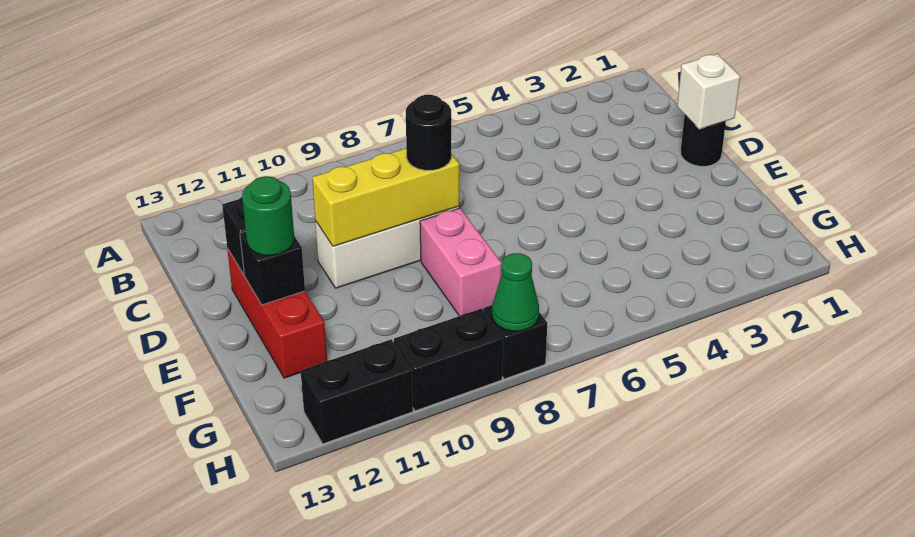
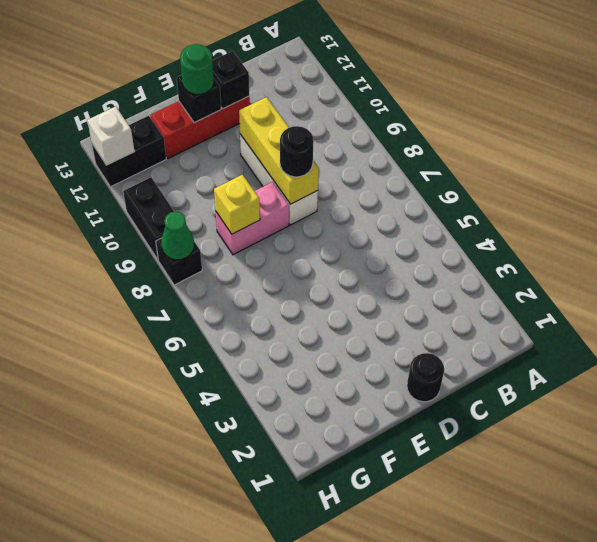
white brick D1 level 2 -> white brick H12 level 2
none -> yellow brick F8 level 2
black brick H11:H12 level 1 -> black brick G12:H12 level 1

